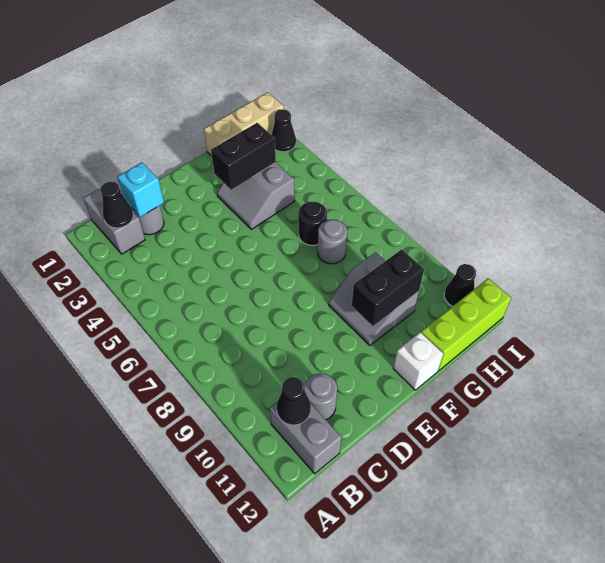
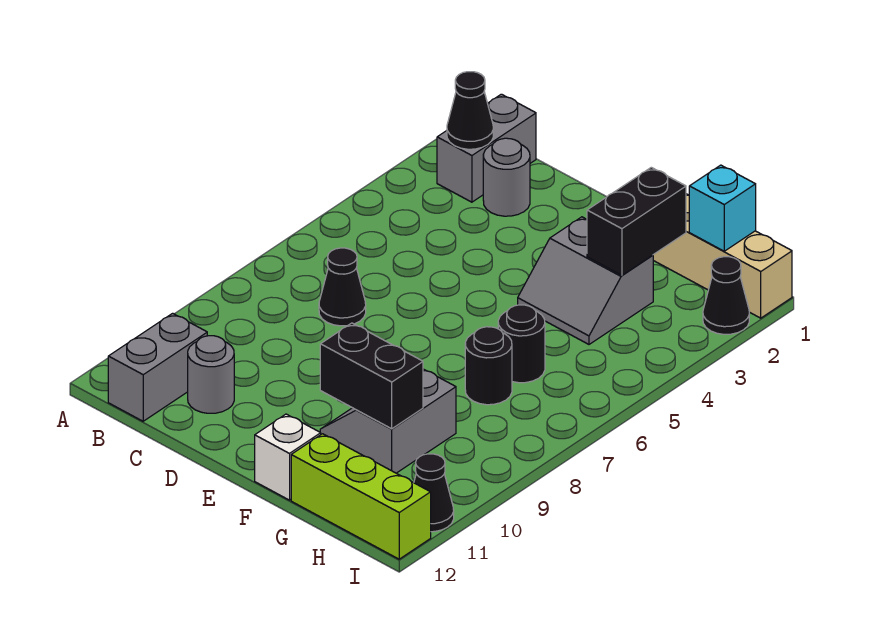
black cone B11 level 2 -> black cone C7 level 1
cyan brick C2 level 2 -> cyan brick H1 level 2
grey slope F3:G4 level 1 top G -> grey slope F3:G4 level 1 top 3
black brick F3:G3 level 2 -> black brick G2:G3 level 2
grey round brick G7 level 1 -> black round brick G7 level 1

